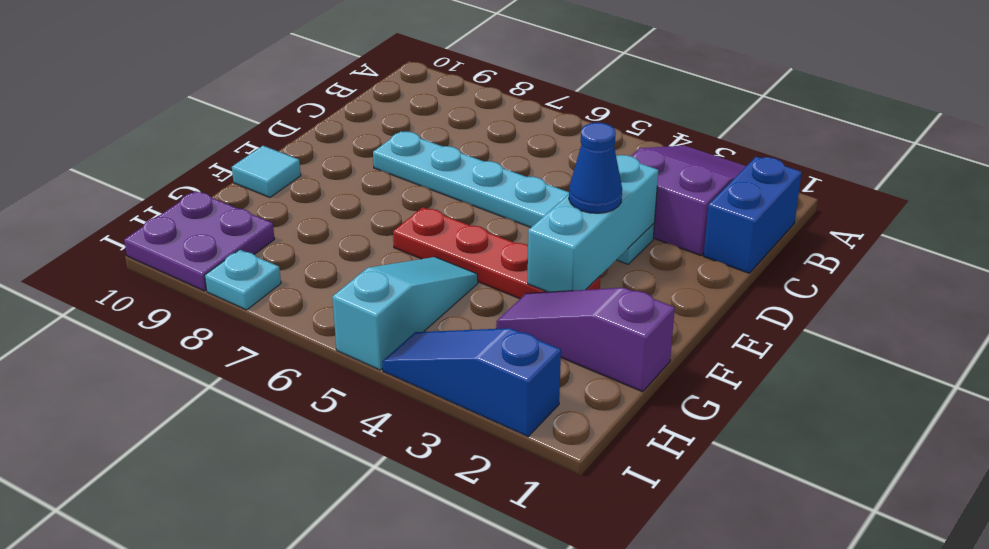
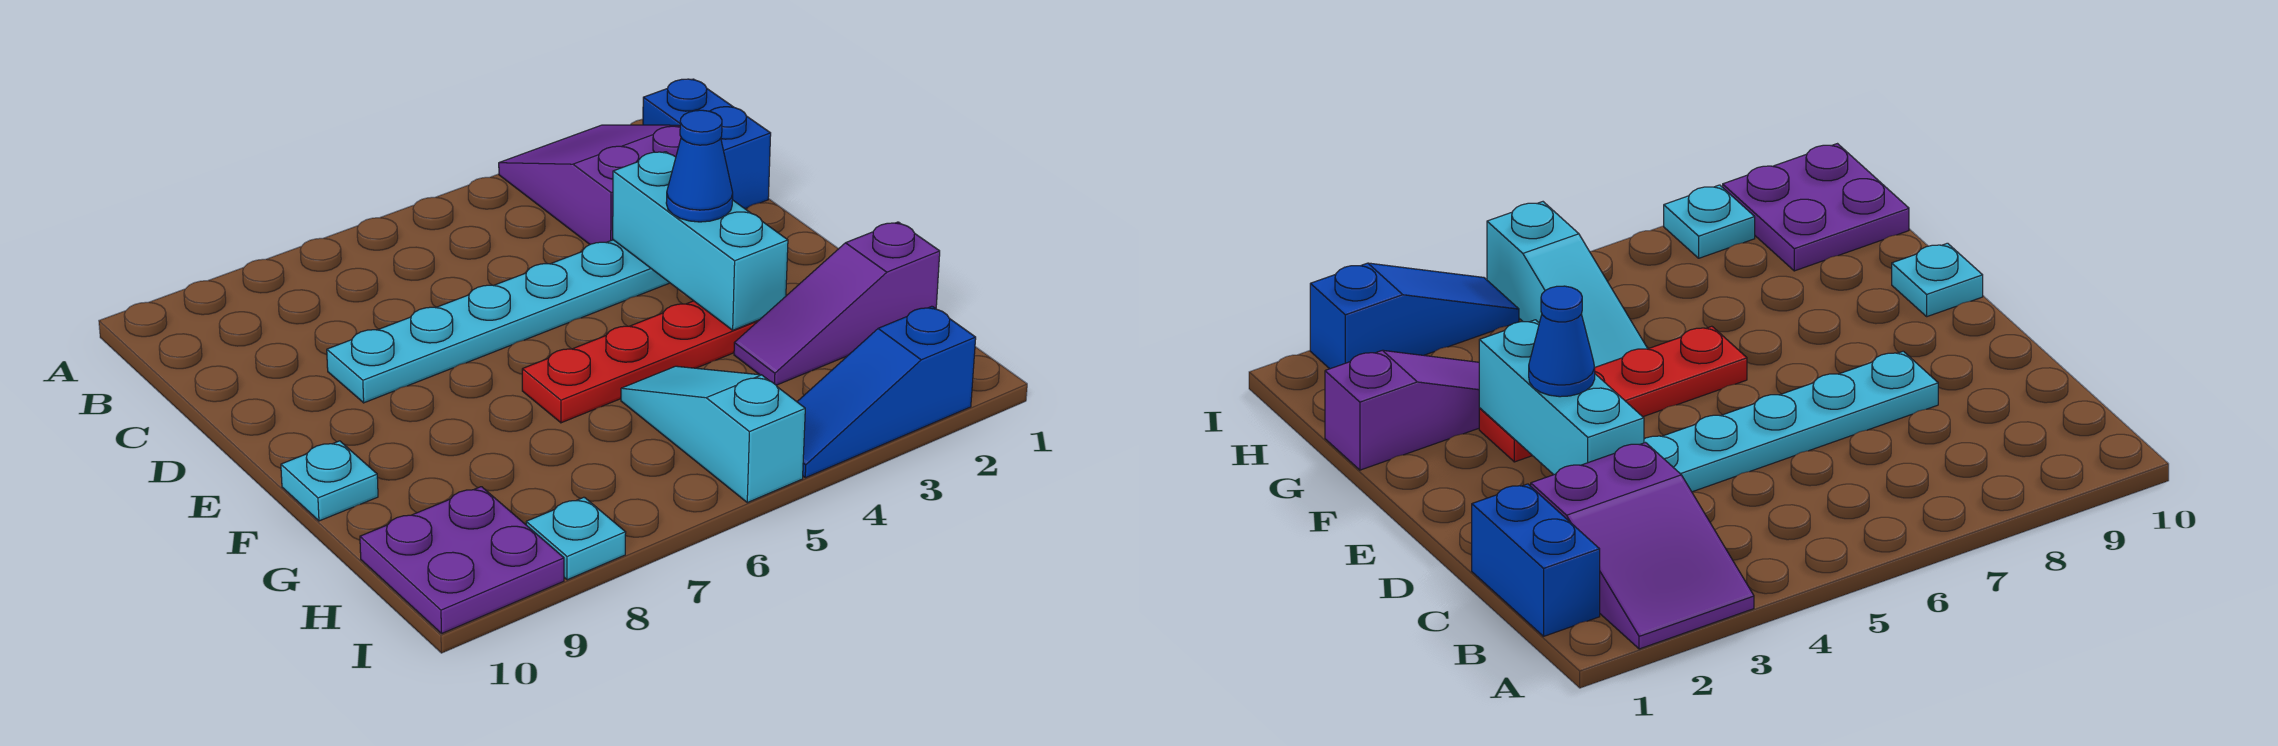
cyan tile F10 level 1 -> cyan plate F10 level 1

